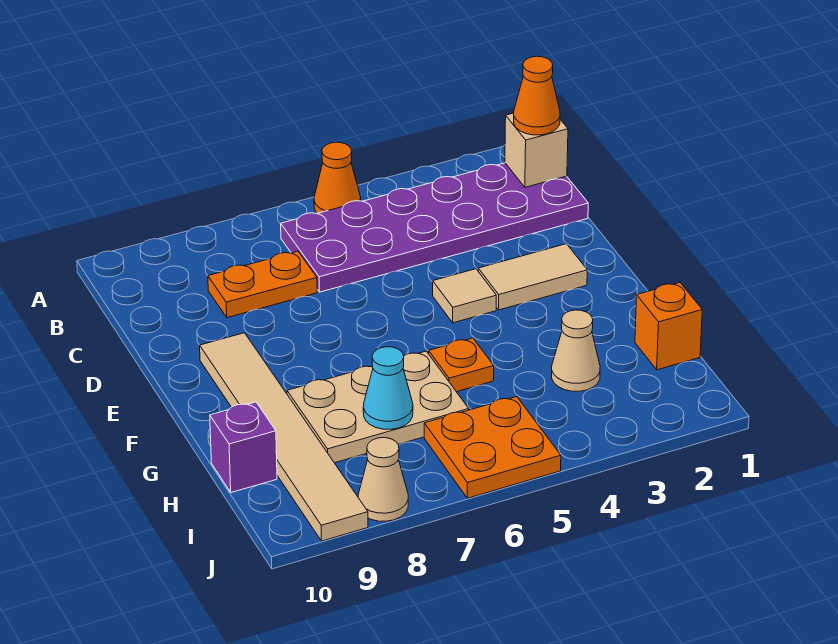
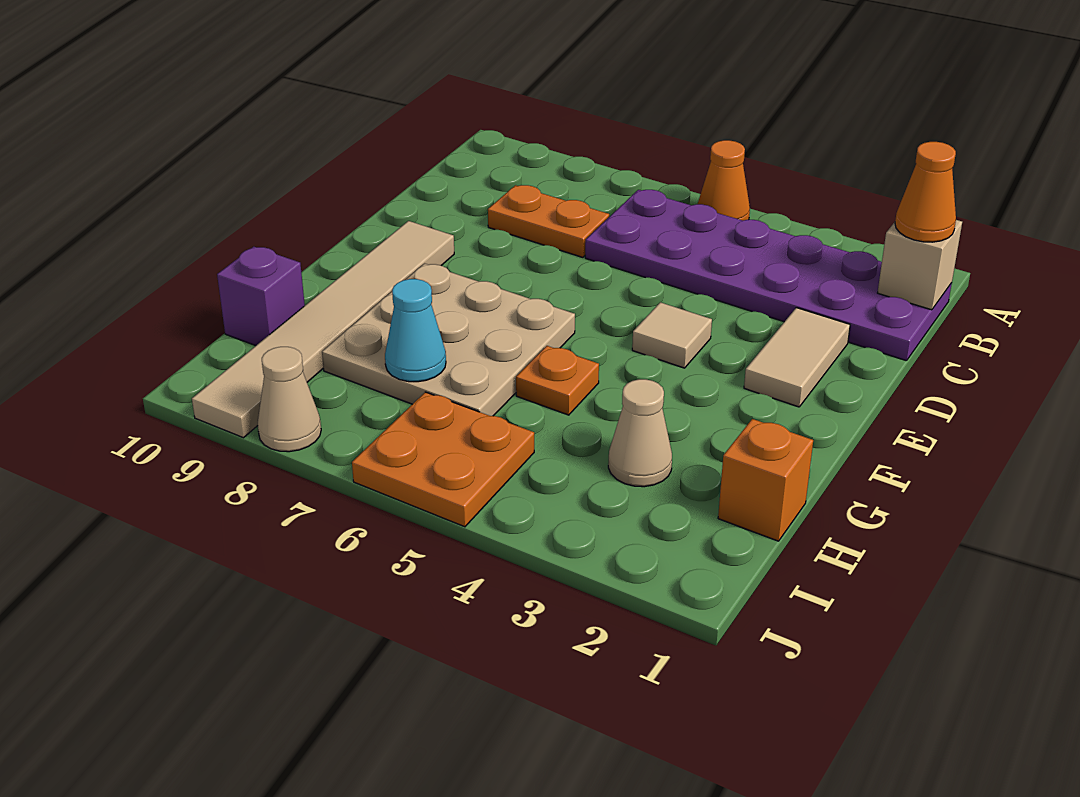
tan tile E2:E3 level 1 -> tan tile D2:E2 level 1
tan plate G6:H8 level 1 -> tan plate F6:H8 level 1

